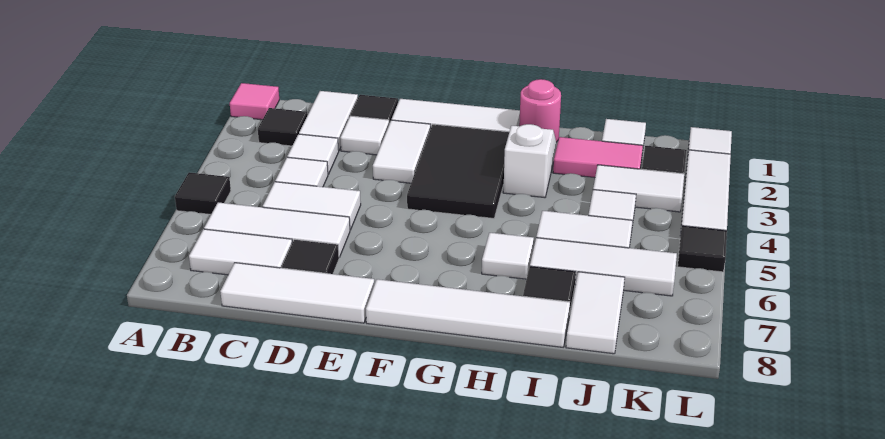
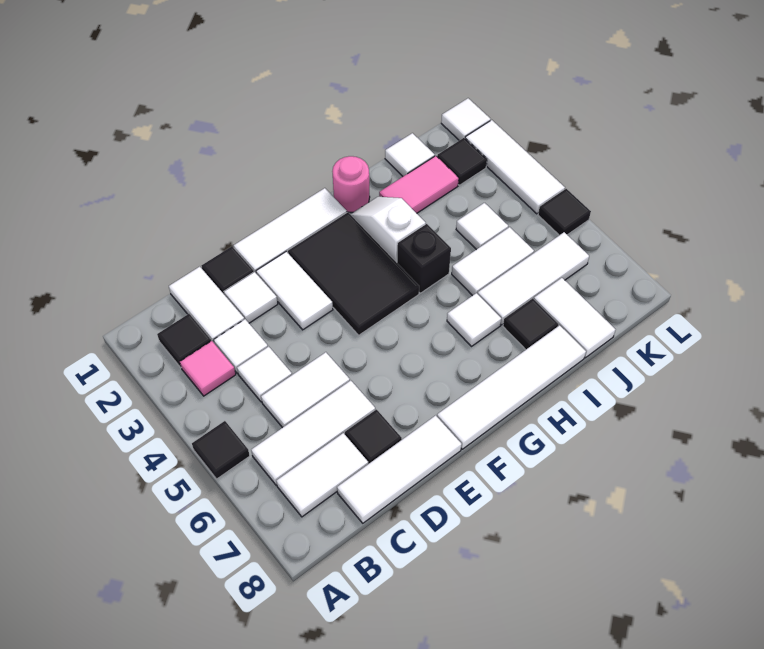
pink tile A1 level 1 -> pink tile B3 level 1
none -> black brick H4 level 1
white tile J3:K3 level 1 -> none

